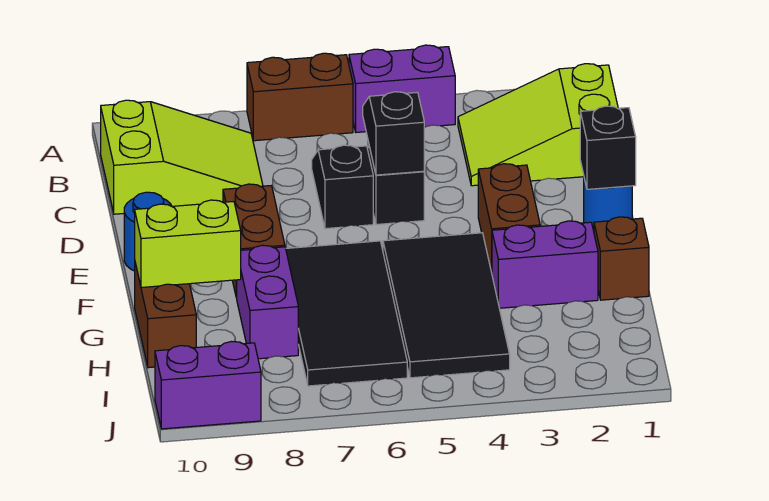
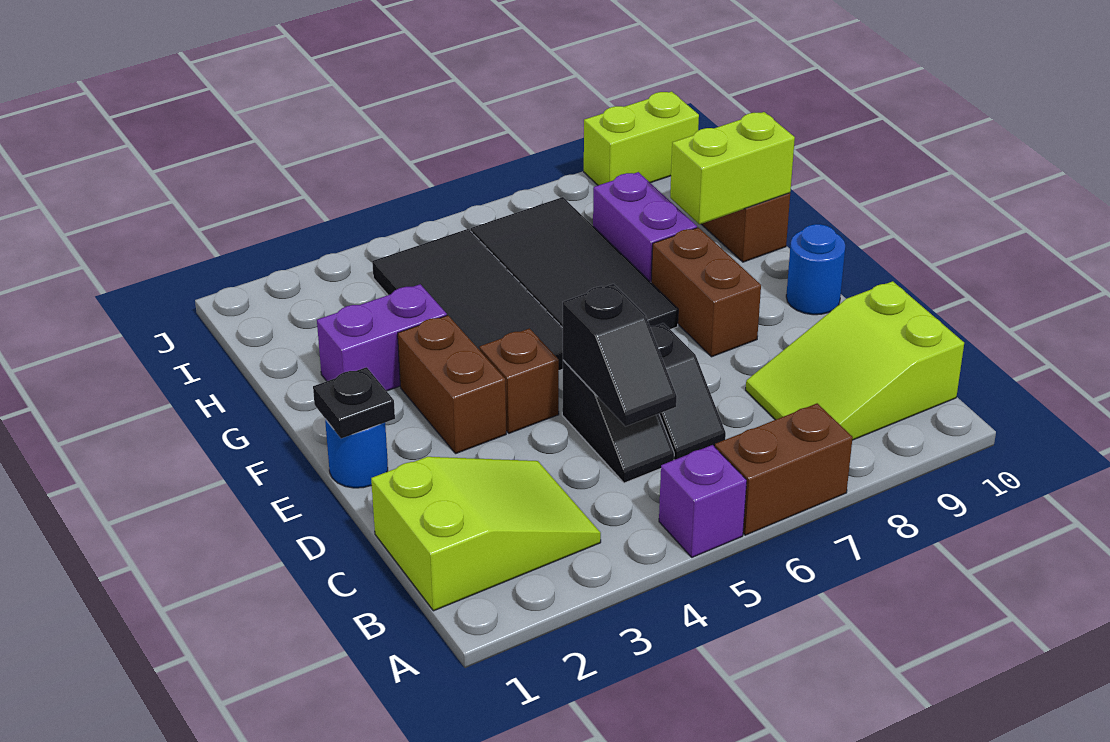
purple brick A4:A5 level 1 -> purple brick A5 level 1
black brick E1 level 2 -> black plate E1 level 2
brown brick G1 level 1 -> brown brick E4 level 1
purple brick J9:J10 level 1 -> lime brick J9:J10 level 1

